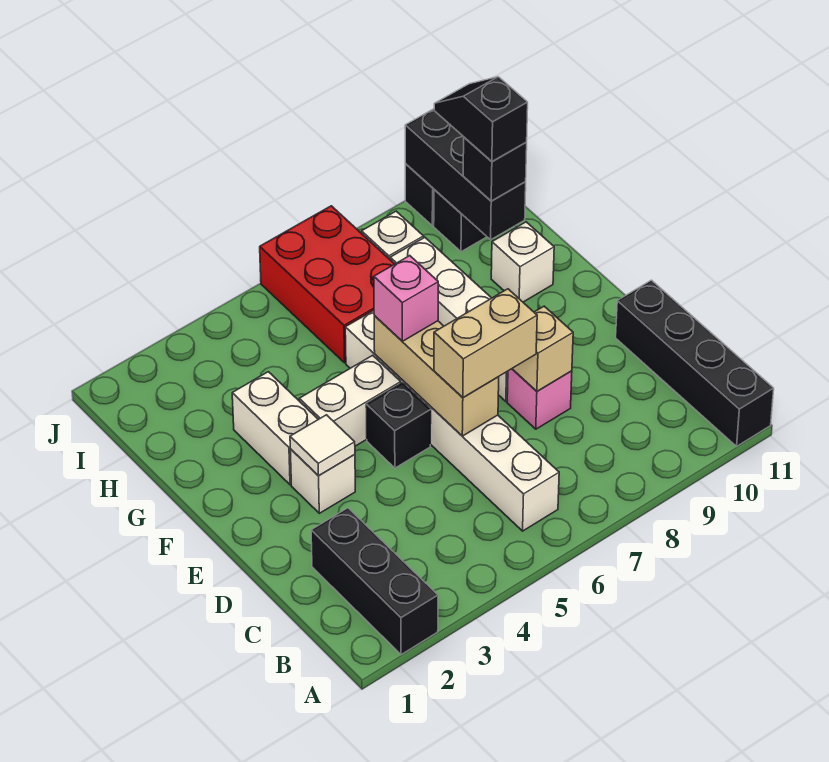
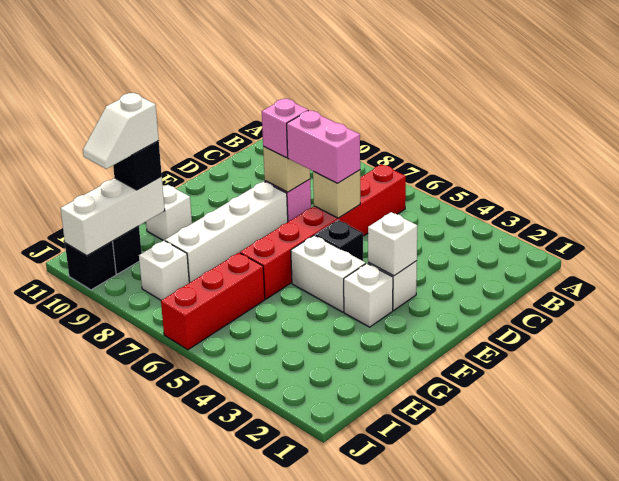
black brick A2:C2 level 1 -> none
black brick A11:D11 level 1 -> none
white brick B6:G6 level 1 -> red brick B6:G6 level 1
tan brick D6:F6 level 2 -> tan brick D6 level 2
tan brick D6:D7 level 3 -> pink brick D6:D7 level 3
white tile E3 level 2 -> white brick E3 level 2
white brick F3:G3 level 1 -> white brick F3 level 1
pink brick F6 level 3 -> pink brick D8 level 3
red brick H6:J7 level 1 -> red brick H6:J6 level 1
black brick H10:J10 level 2 -> white brick H10:J10 level 2
black slope H10:I10 level 4 top H -> white slope H10:I10 level 4 top H

